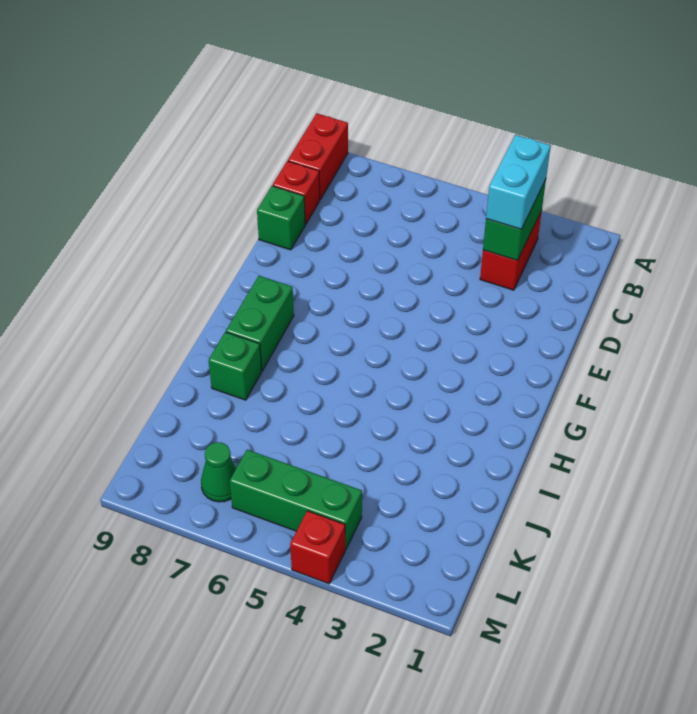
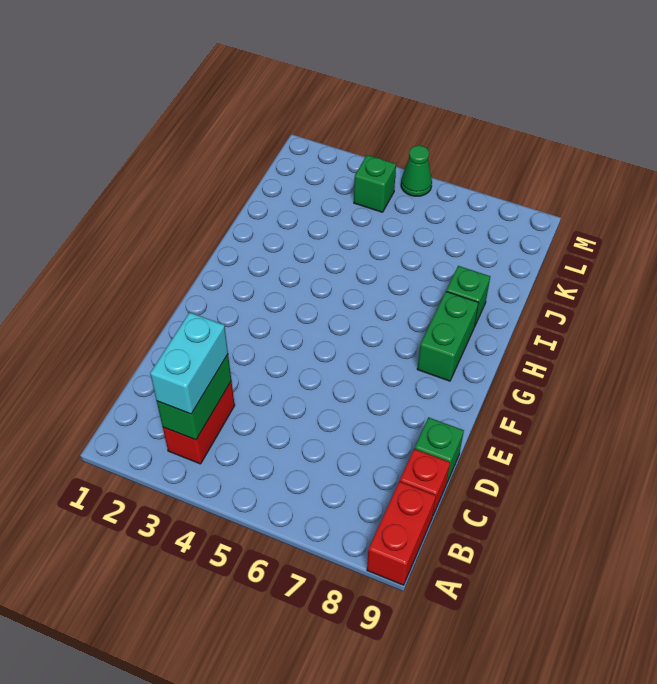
green brick L4:L6 level 1 -> green brick L4 level 1
green cone L7 level 1 -> green cone M5 level 1
red brick M4 level 1 -> none

